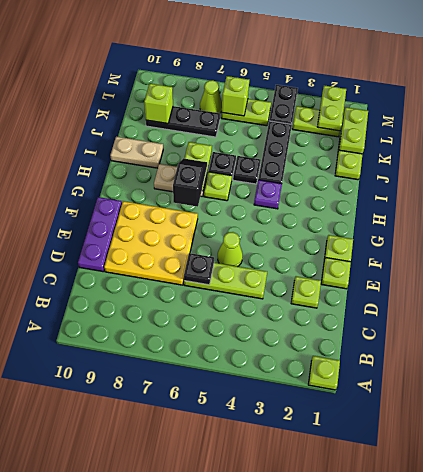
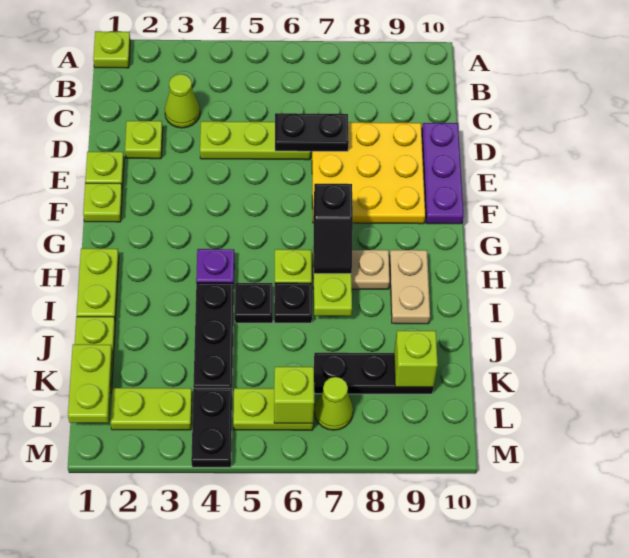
black plate D6 level 2 -> black plate D6:D7 level 2
lime cone E5 level 1 -> lime cone C3 level 1
tan plate I9:I10 level 1 -> tan plate H9:I9 level 1
lime plate L2:M2 level 2 -> lime plate H1:I1 level 1

